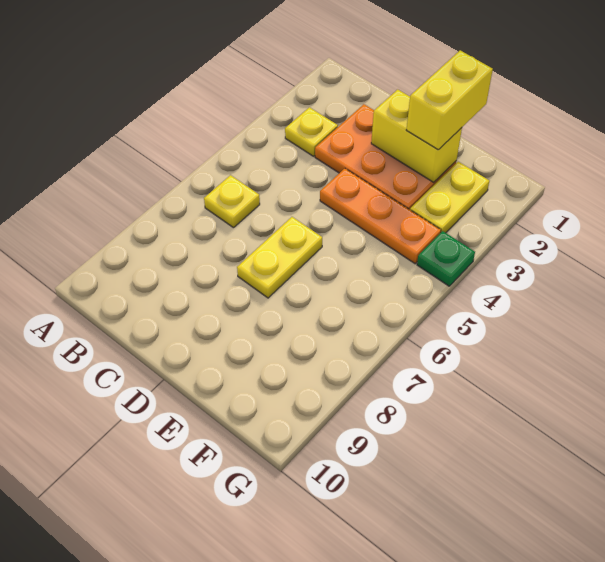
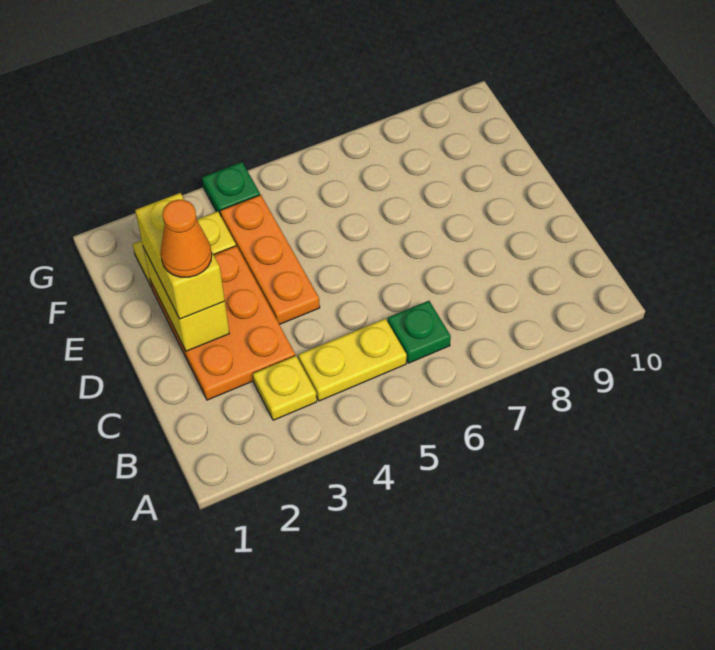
yellow plate B6 level 1 -> green plate B6 level 1
none -> orange cone D2 level 4
yellow plate D6:D7 level 1 -> yellow plate B4:B5 level 1
yellow brick E1:E2 level 3 -> yellow brick D2:E2 level 3

